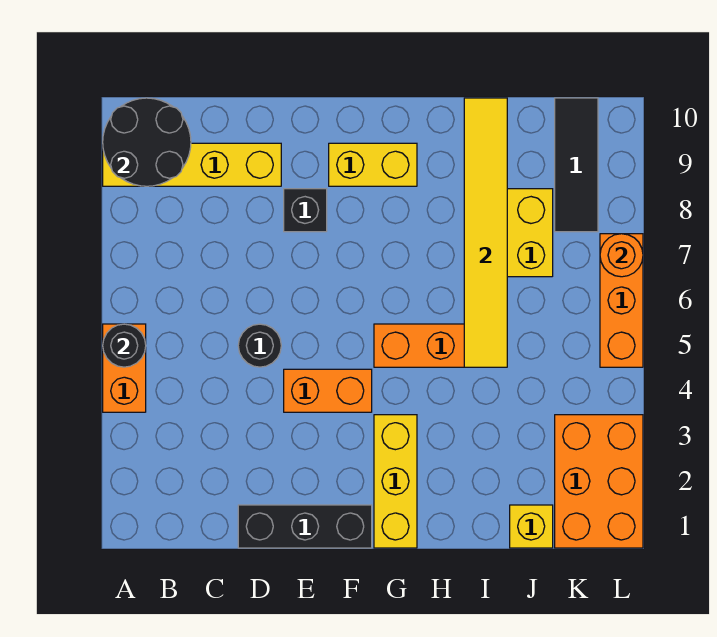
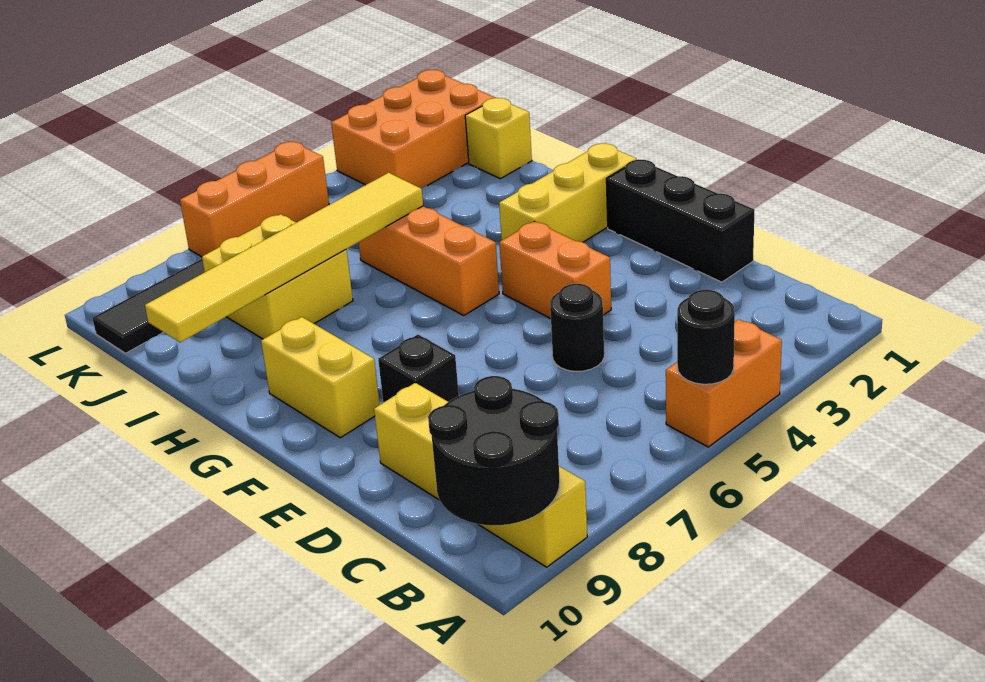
orange round brick L7 level 2 -> none

